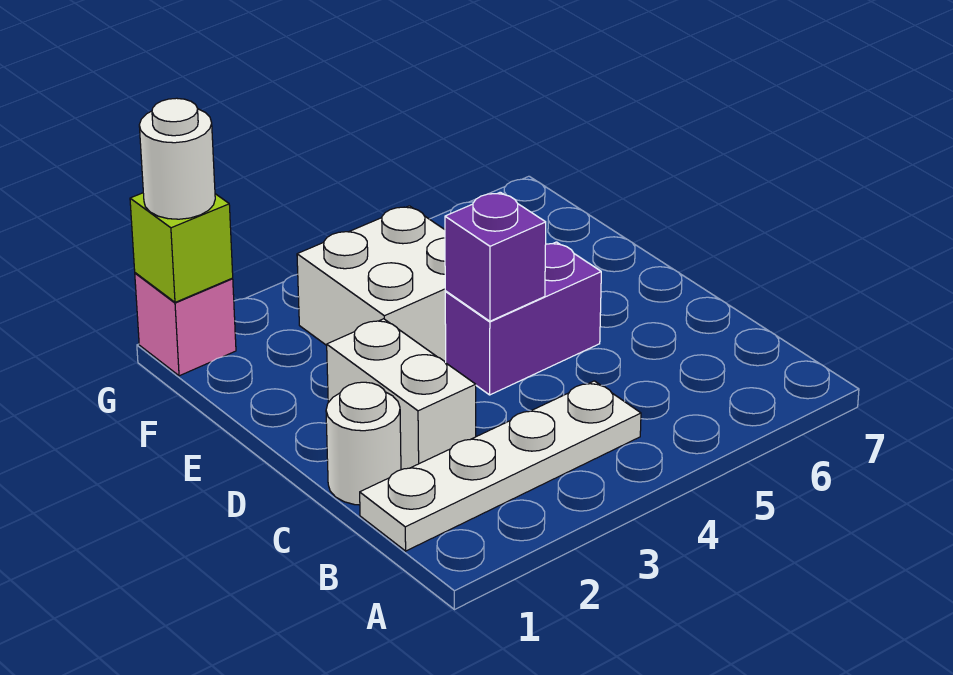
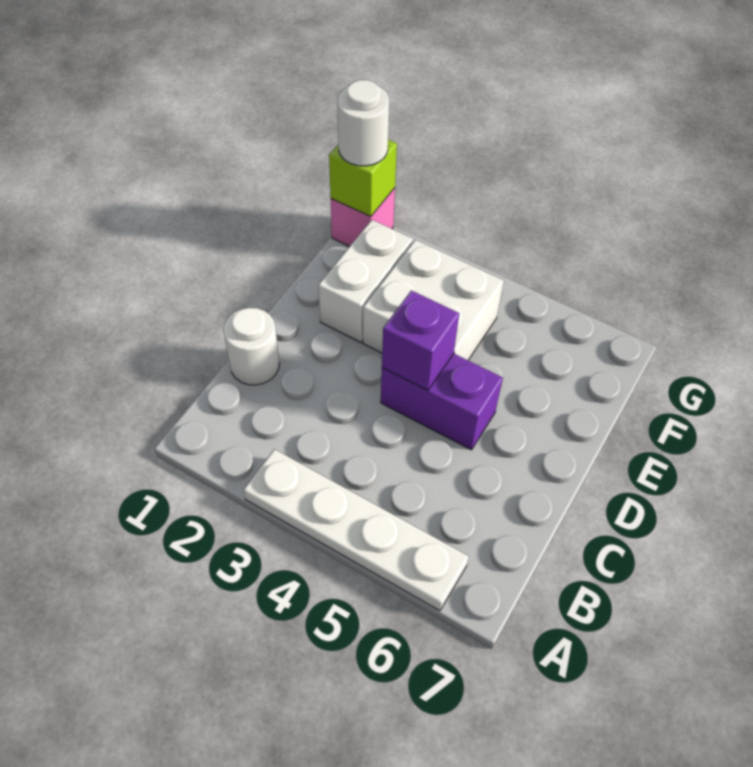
white plate B1:B4 level 1 -> white plate A3:A6 level 1
white brick C2:D2 level 1 -> white brick E2:F2 level 1

